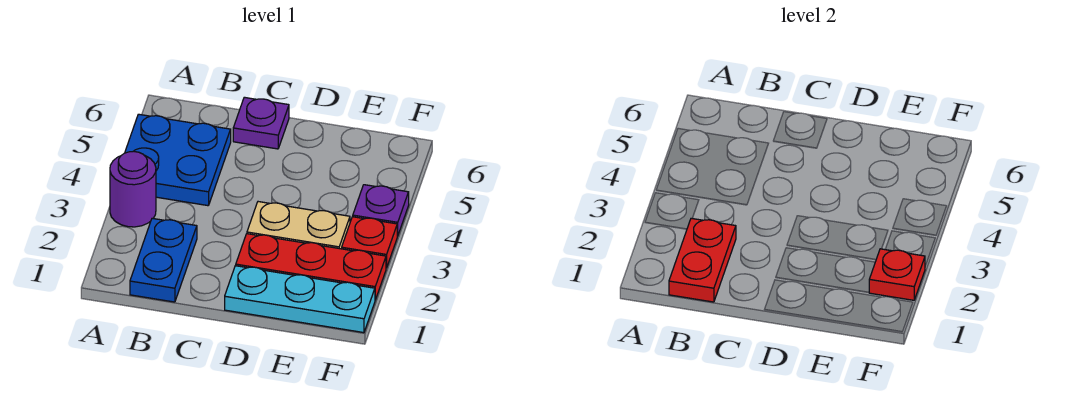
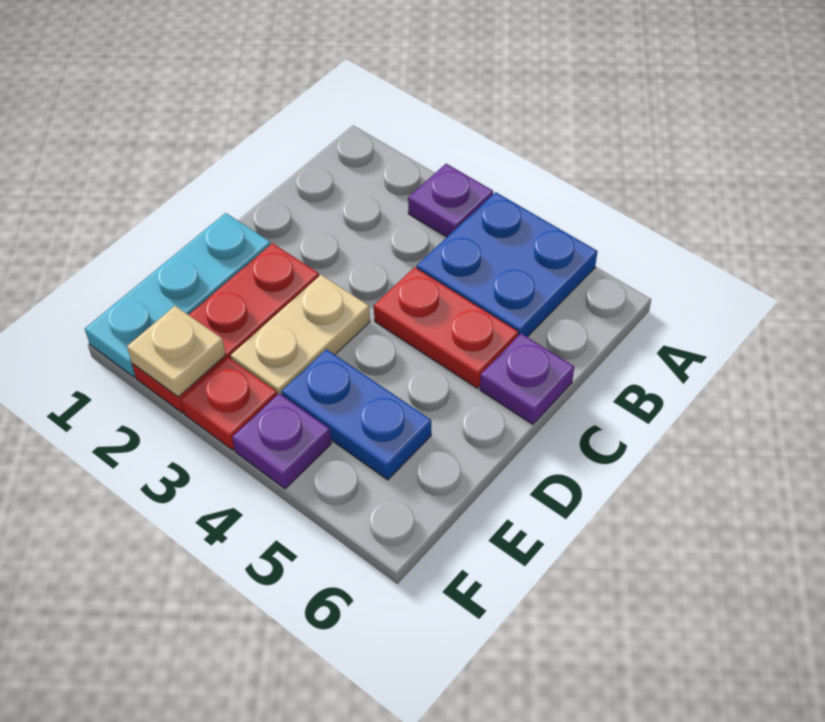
purple round brick A3 level 1 -> purple plate A3 level 1
blue plate B1:B2 level 1 -> blue plate E4:E5 level 1
red plate B1:B2 level 2 -> red plate C4:C5 level 1
red plate F2 level 2 -> tan plate F2 level 2

